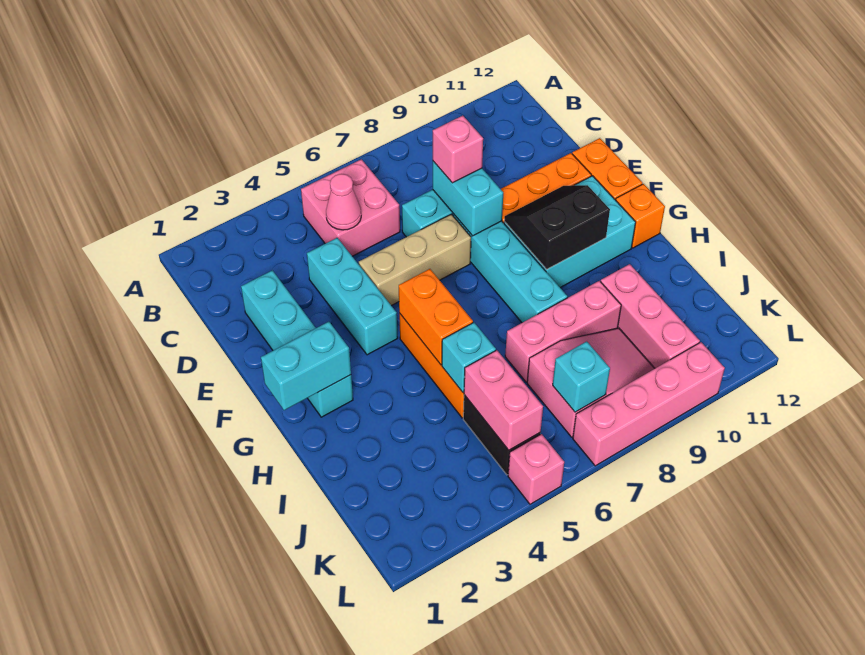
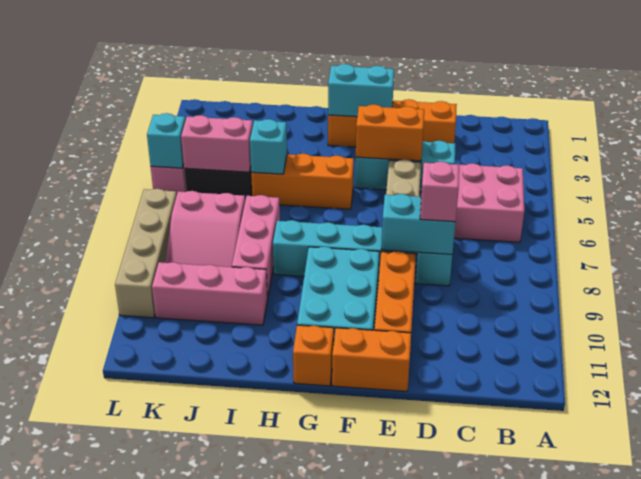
pink cone C5 level 2 -> none
cyan brick D2:G2 level 1 -> orange brick D2:G2 level 1
black slope F9:G10 level 2 top G -> none
cyan brick G1:G2 level 2 -> cyan brick F2:G2 level 2
orange brick G5:H5 level 2 -> orange brick E4:F4 level 2
cyan brick K7 level 2 -> cyan brick L5 level 2
pink brick L7:L10 level 1 -> tan brick L7:L10 level 1

